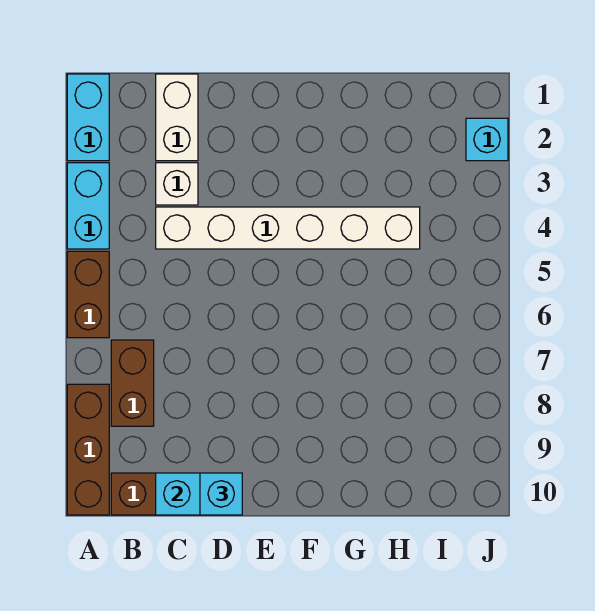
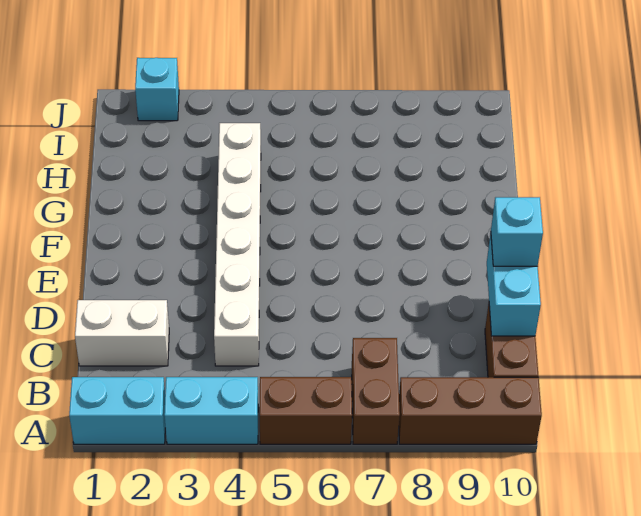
brown brick B7:B8 level 1 -> brown brick A7:B7 level 1
white brick C3 level 1 -> none

